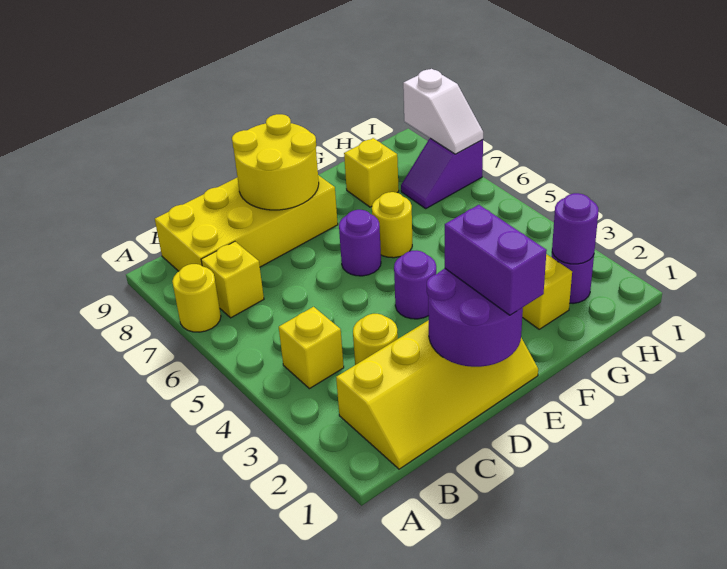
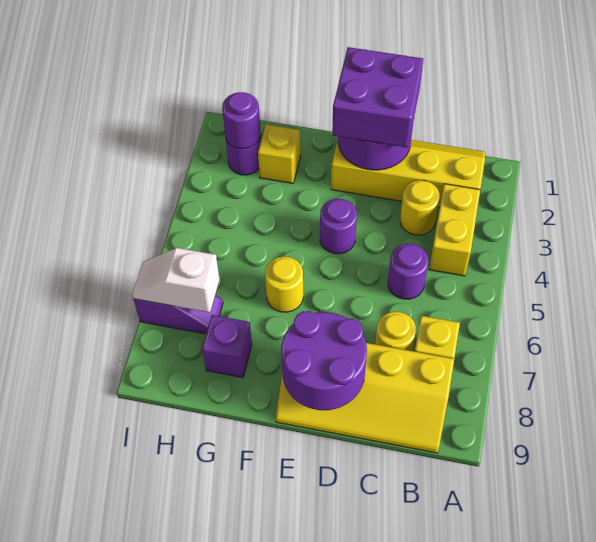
yellow round brick A7 level 1 -> yellow round brick C7 level 1
yellow brick B4 level 1 -> yellow brick B3:B4 level 1
yellow brick B8:E9 level 1 -> yellow slope B8:E9 level 1 top 8
yellow round brick D8:E9 level 2 -> purple round brick D8:E9 level 2
purple brick E1:E2 level 3 -> purple brick D1:E2 level 3
purple round brick E6 level 1 -> purple round brick C5 level 1
yellow brick G8 level 1 -> purple brick G8 level 1
white slope I7:I8 level 2 top 8 -> white slope H7:I7 level 2 top H

